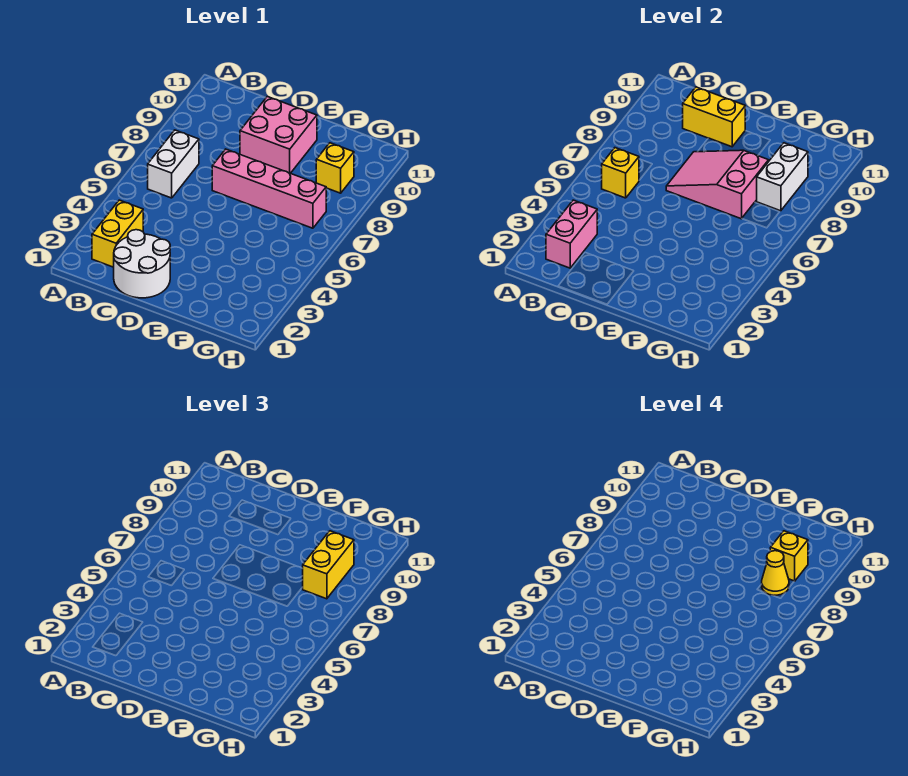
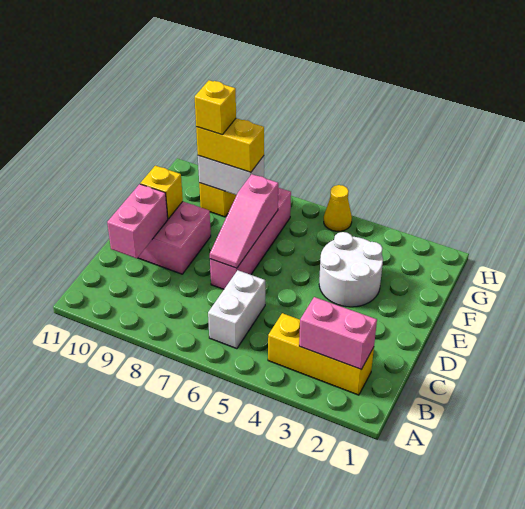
yellow brick B2:B3 level 1 -> yellow brick B2:B4 level 1
white brick B6:B7 level 1 -> white brick B6:C6 level 1
yellow brick B6 level 2 -> yellow brick E10 level 2
white round brick C1:D2 level 1 -> white round brick E3:F4 level 1
yellow brick C10:D10 level 2 -> pink brick C10:D10 level 2
pink slope D7:F8 level 2 top F -> pink slope D7:F7 level 2 top F
yellow cone G8 level 4 -> yellow cone H5 level 1

